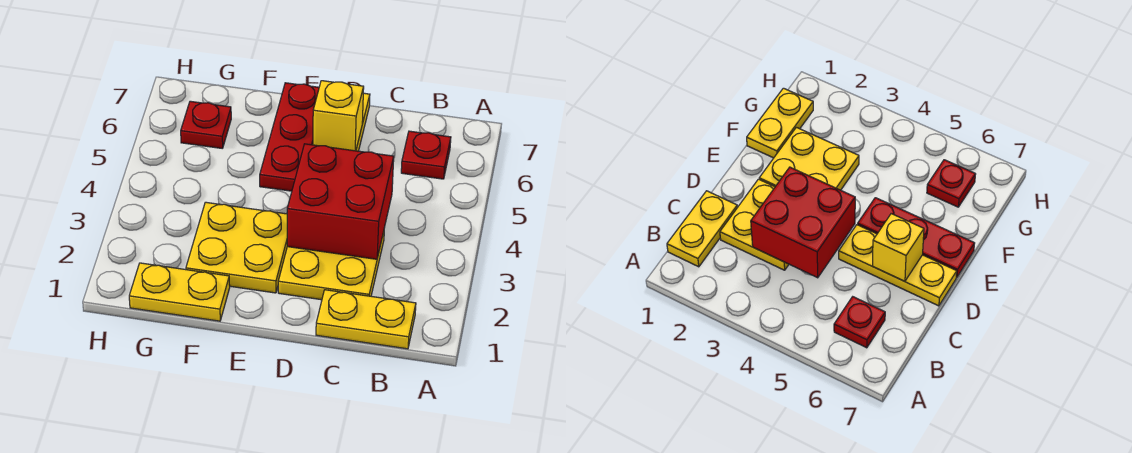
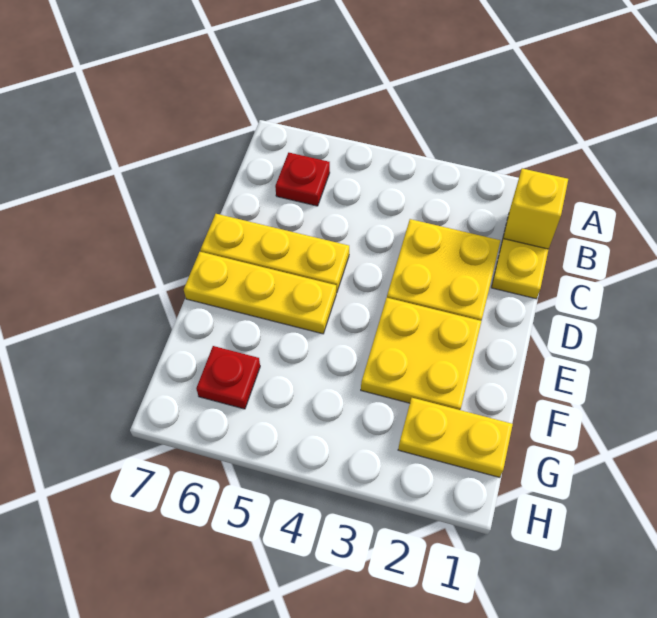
red brick C3:D4 level 2 -> none
yellow brick D6 level 2 -> yellow brick B1 level 2
red plate E5:E7 level 1 -> yellow plate E5:E7 level 1
yellow plate F1:G1 level 1 -> yellow plate G1:G2 level 1

